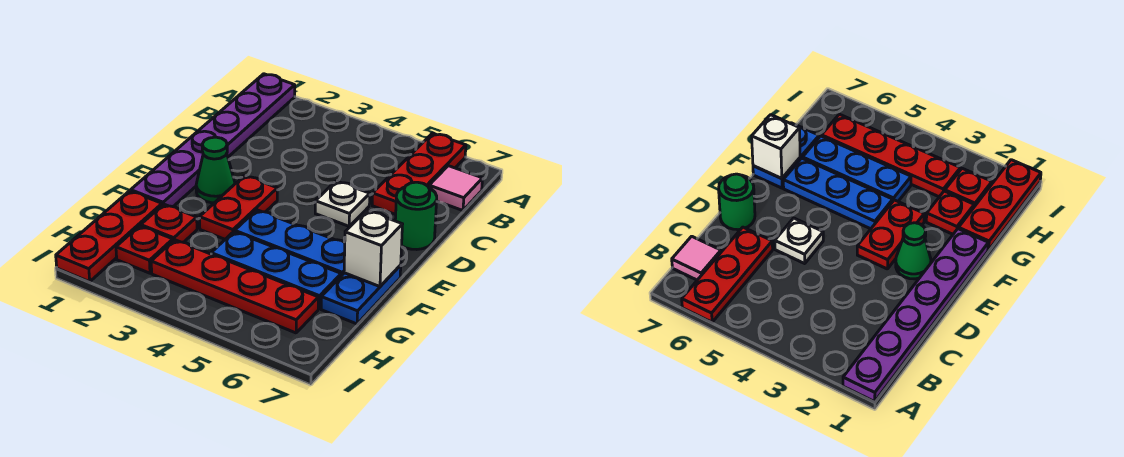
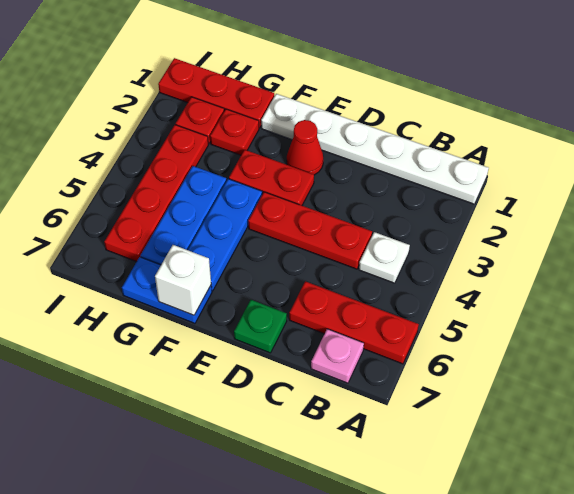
purple plate A1:F1 level 1 -> white plate A1:F1 level 1
pink tile B7 level 1 -> pink plate B7 level 1
none -> red plate C4:E4 level 1
white plate D5 level 1 -> white plate B4 level 1
green round brick D7 level 1 -> green plate D7 level 1
green cone E2 level 1 -> red cone E2 level 1

